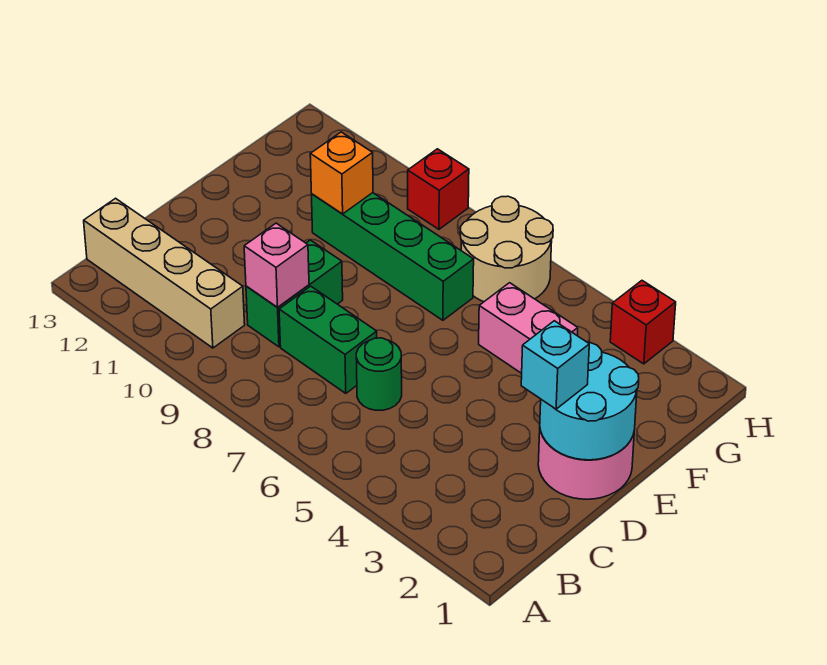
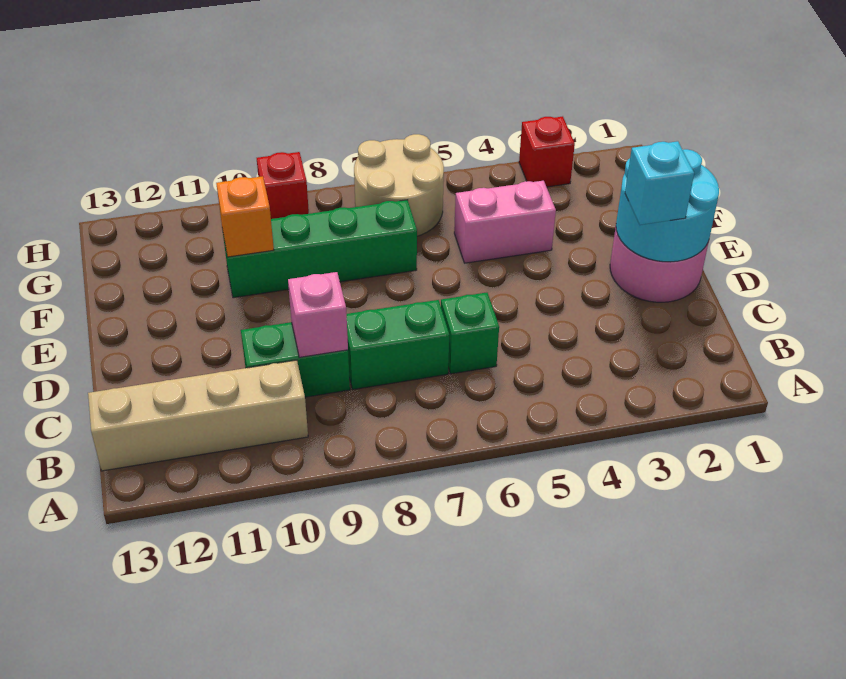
green round brick C6 level 1 -> green brick C6 level 1
green brick C9:D9 level 1 -> green brick C9:C10 level 1

